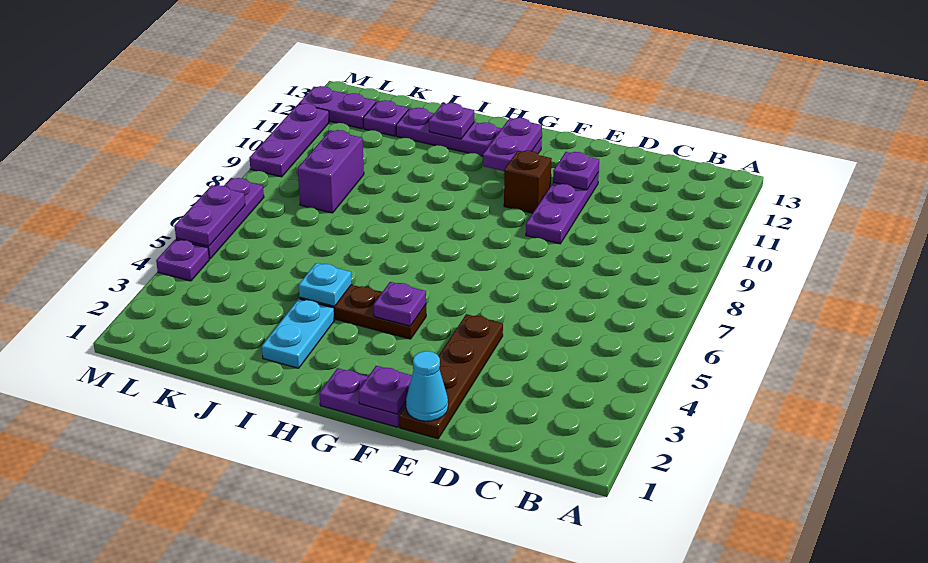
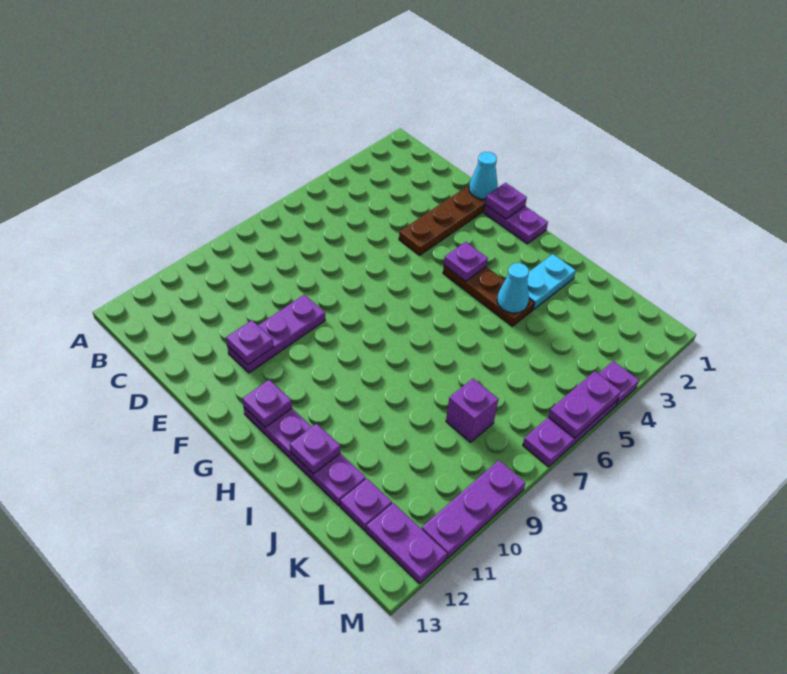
brown brick F10 level 1 -> none
purple plate G11:G12 level 2 -> purple plate G12 level 2
cyan plate I4 level 2 -> cyan cone I4 level 2
purple brick K8:K9 level 1 -> purple brick K8 level 1

